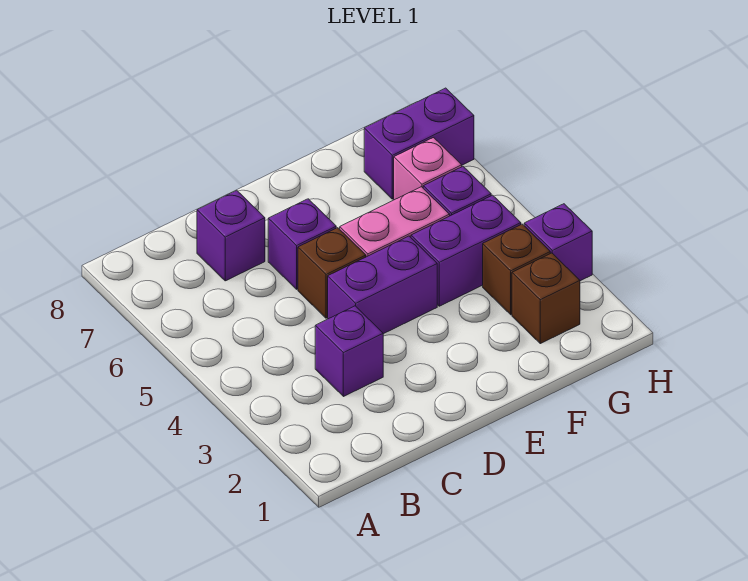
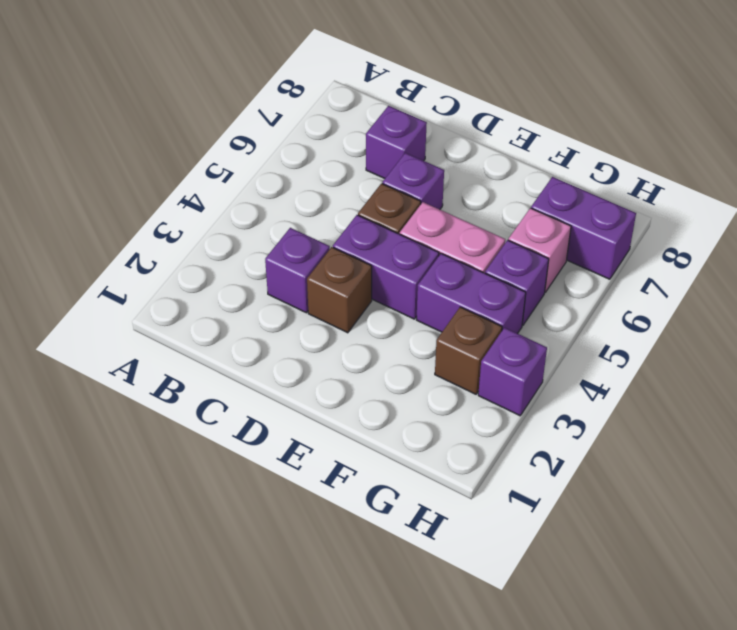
brown brick G2 level 1 -> brown brick D3 level 1

